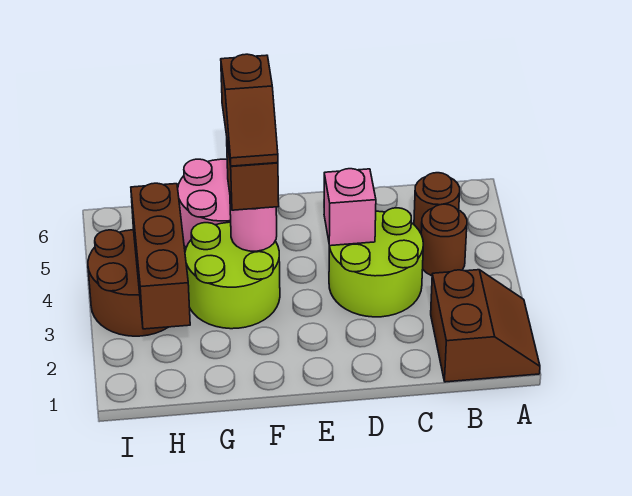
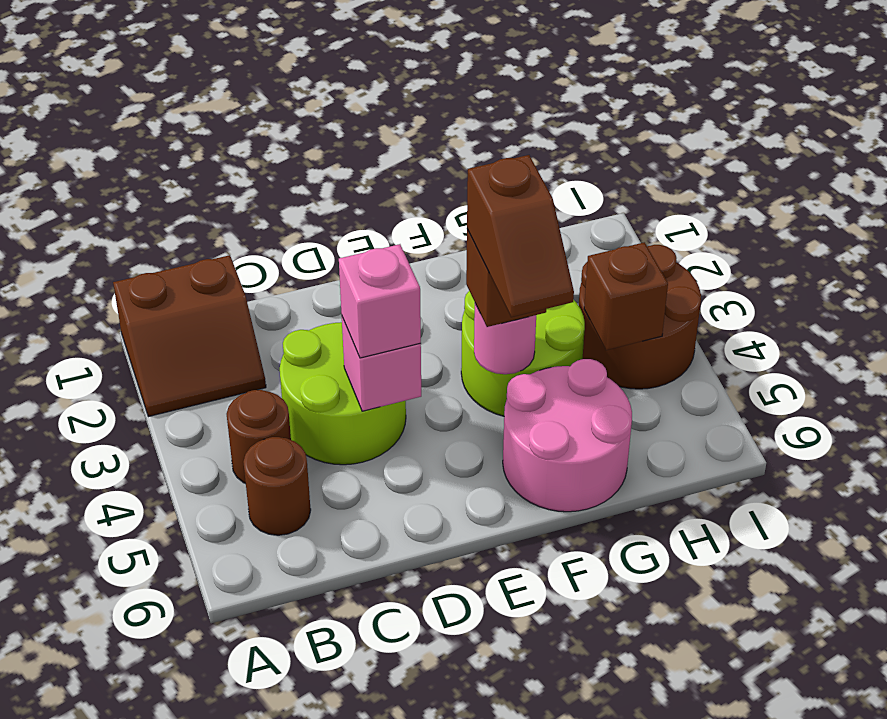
brown slope A1:B2 level 1 top B -> brown slope A1:B2 level 1 top 1
none -> pink brick D4 level 3
brown slope F4:F5 level 4 top 5 -> brown slope F4:F5 level 4 top 4
brown brick H2:H4 level 2 -> brown brick H4 level 2

